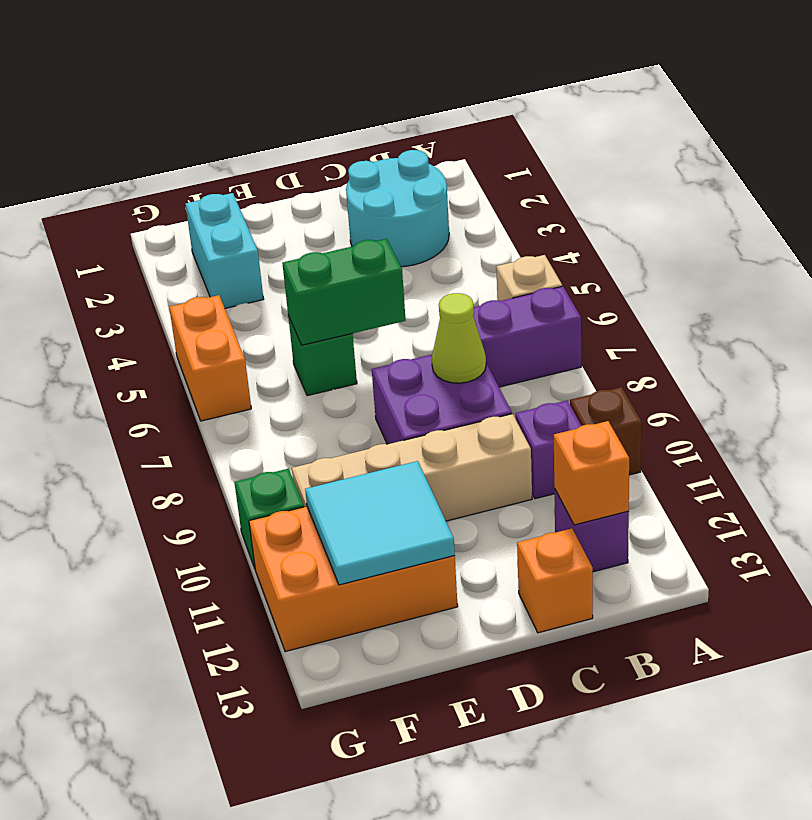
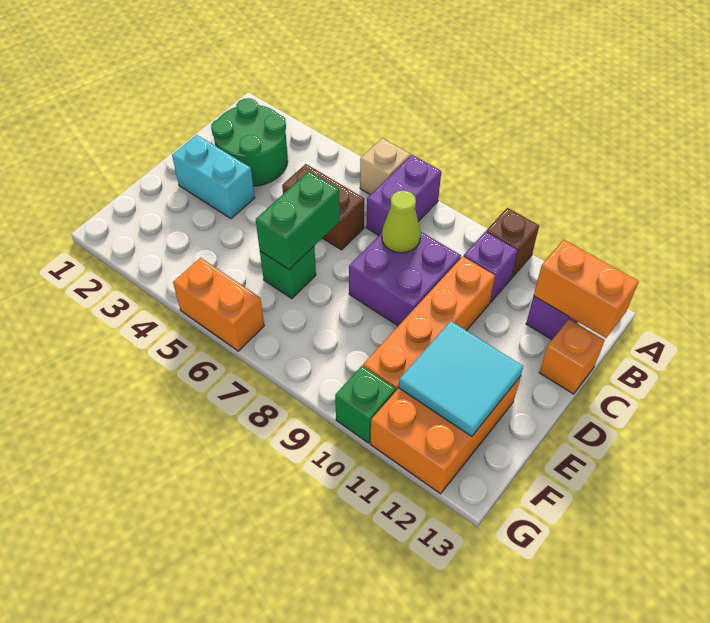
cyan round brick B2:C3 level 1 -> green round brick B2:C3 level 1
orange brick B12 level 2 -> orange brick B12:B13 level 2
none -> brown brick C5:C6 level 1
tan brick C10:F10 level 1 -> orange brick C10:F10 level 1
cyan brick F2:F3 level 1 -> cyan brick D2:D3 level 1

